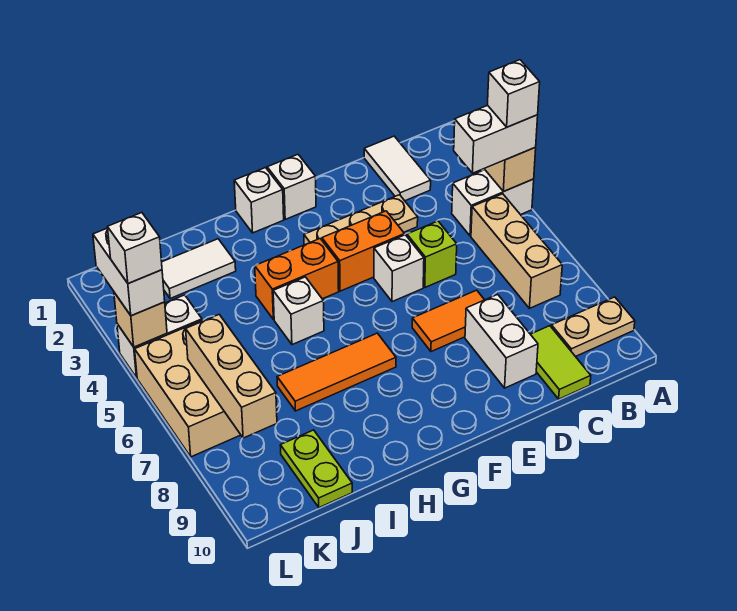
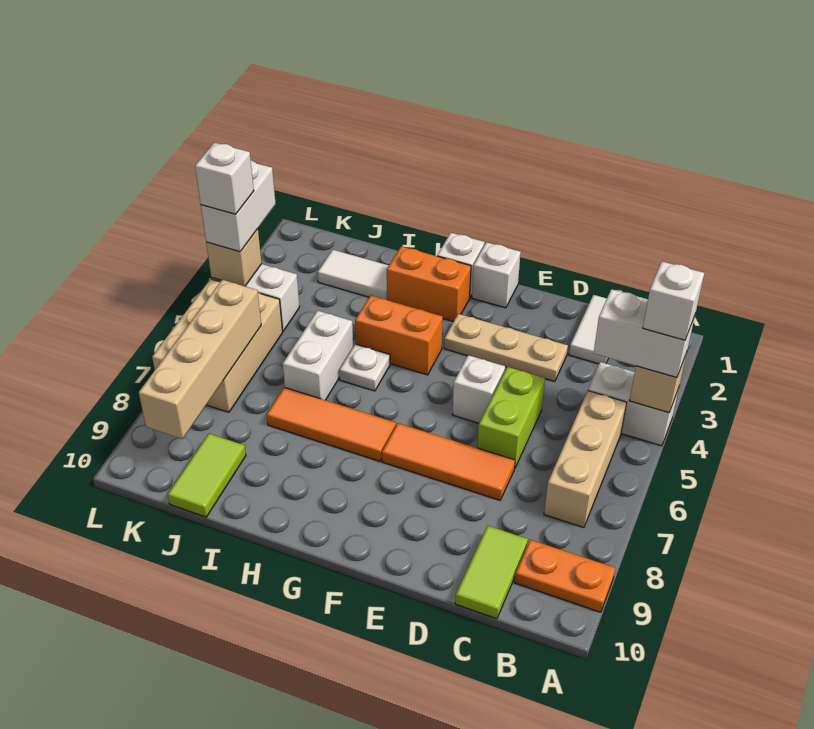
tan plate A9:B9 level 1 -> orange plate A9:B9 level 1
lime brick D5 level 1 -> lime brick D5:D6 level 1
orange tile D7:E7 level 1 -> orange tile D7:F7 level 1
white brick D8:D9 level 1 -> white brick I5:I6 level 1
orange brick E4:F4 level 1 -> orange brick G2:H2 level 1
white brick H5 level 1 -> white plate H5 level 1
lime plate J9:J10 level 1 -> lime tile J9:J10 level 1
tan brick K6:K8 level 2 -> tan brick K6:K9 level 2

